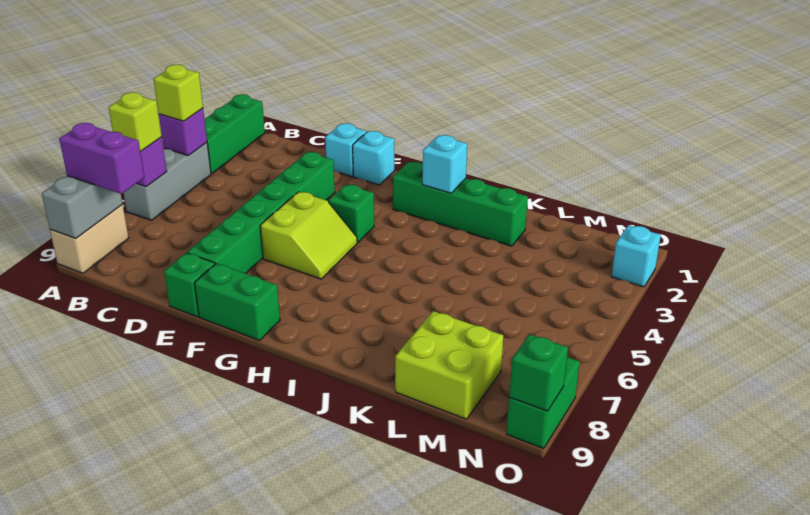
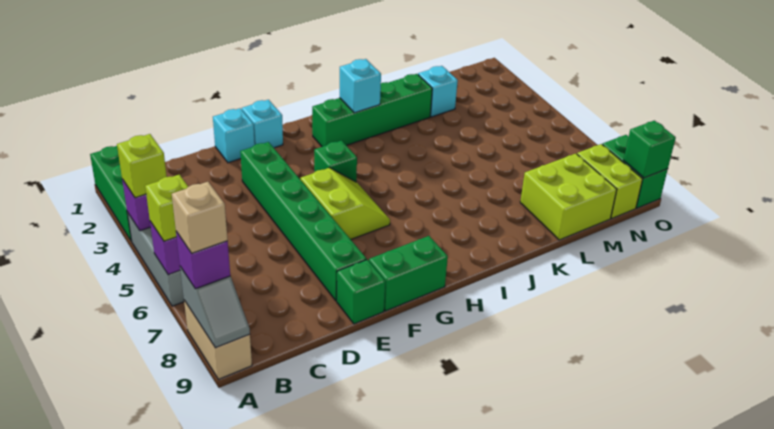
grey brick A8:A9 level 2 -> grey slope A8:A9 level 2 top 8
purple brick A8:B8 level 3 -> purple brick A8 level 3
none -> tan brick A8 level 4
none -> lime brick N8:N9 level 1
cyan brick O2 level 1 -> cyan brick L2 level 1

